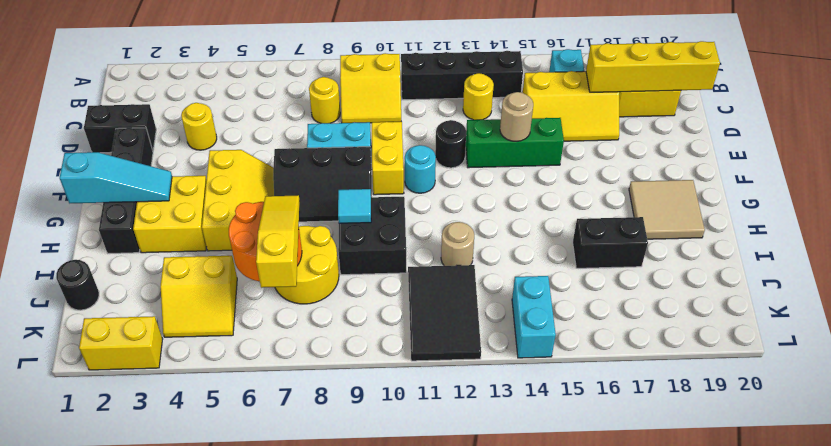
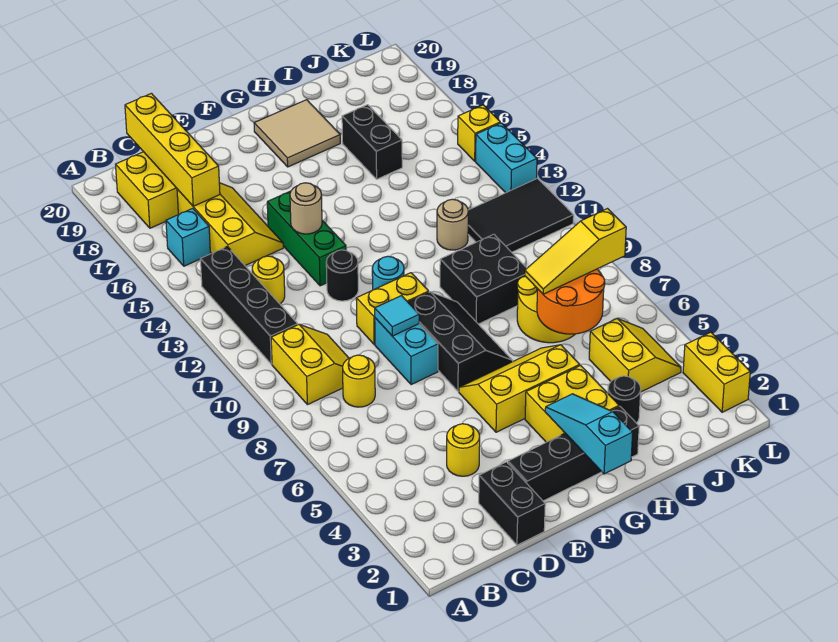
cyan tile H9 level 2 -> cyan tile E9 level 2
black round brick J1 level 1 -> black round brick I3 level 1
cyan brick K14:L14 level 1 -> cyan brick L13:L14 level 1
none -> yellow brick L15 level 1

